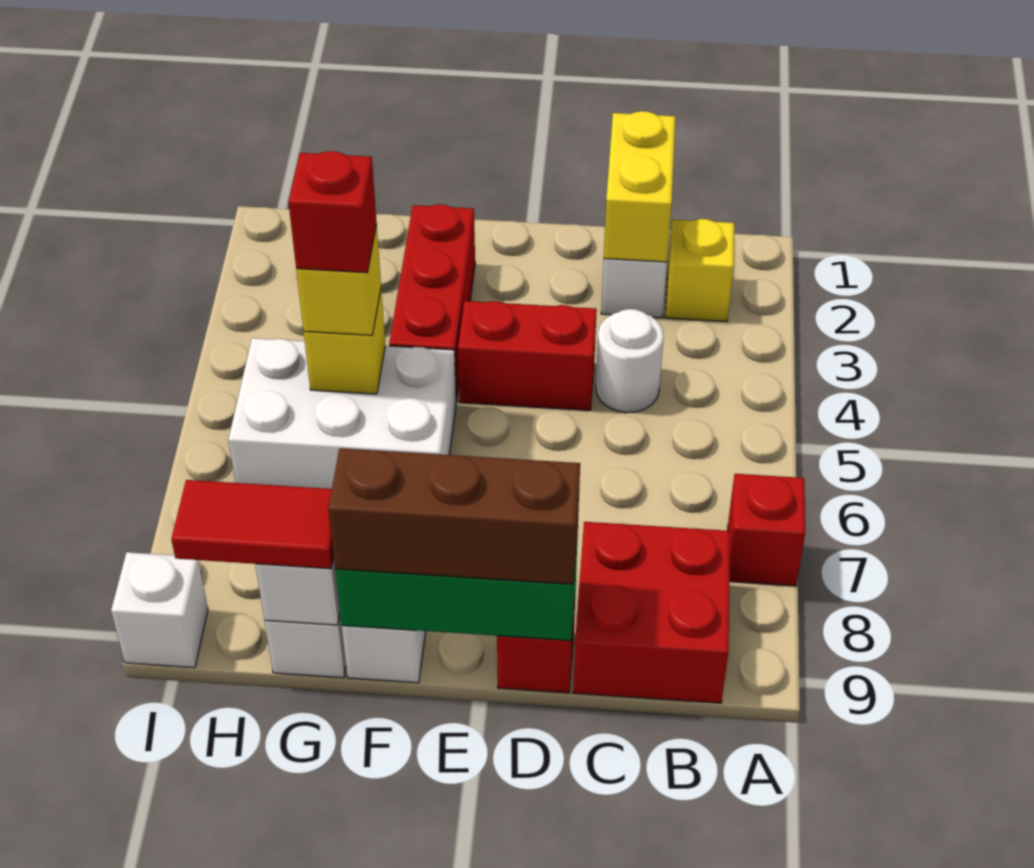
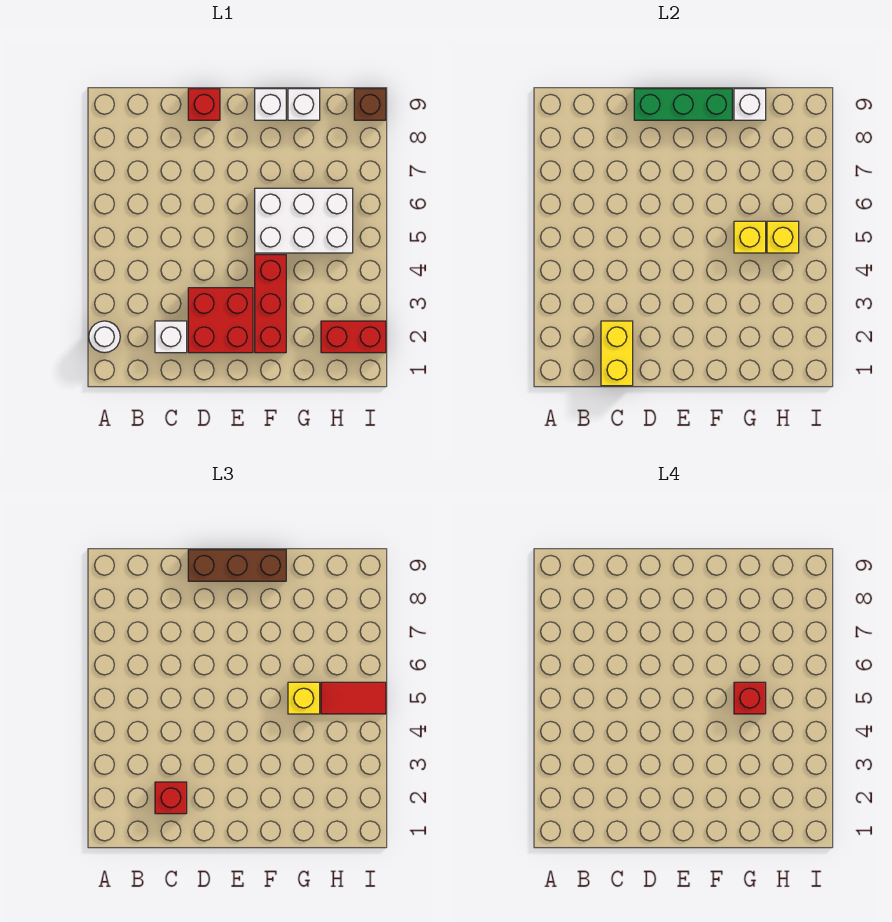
red brick A7 level 1 -> red brick C2 level 3
yellow brick B2 level 1 -> yellow brick H5 level 2
red brick B8:C9 level 1 -> red brick D2:E3 level 1
white round brick C4 level 1 -> white round brick A2 level 1
red brick D4:E4 level 1 -> red brick H2:I2 level 1
red tile G9:H9 level 3 -> red tile H5:I5 level 3
white brick I9 level 1 -> brown brick I9 level 1

